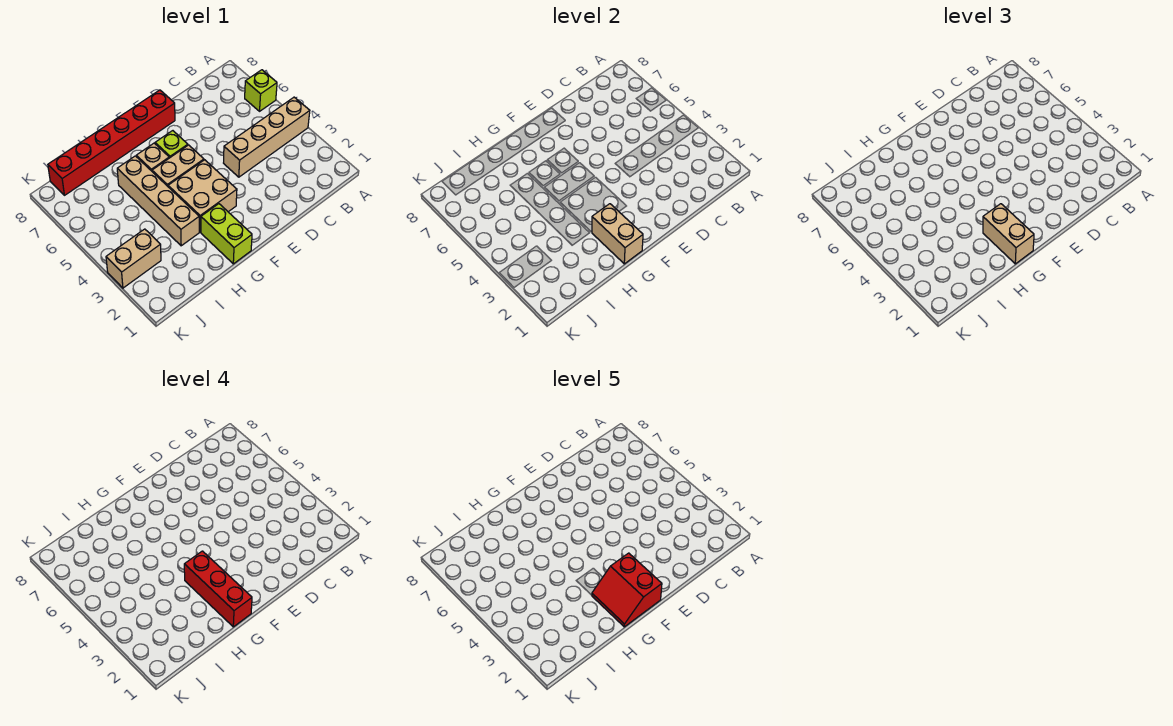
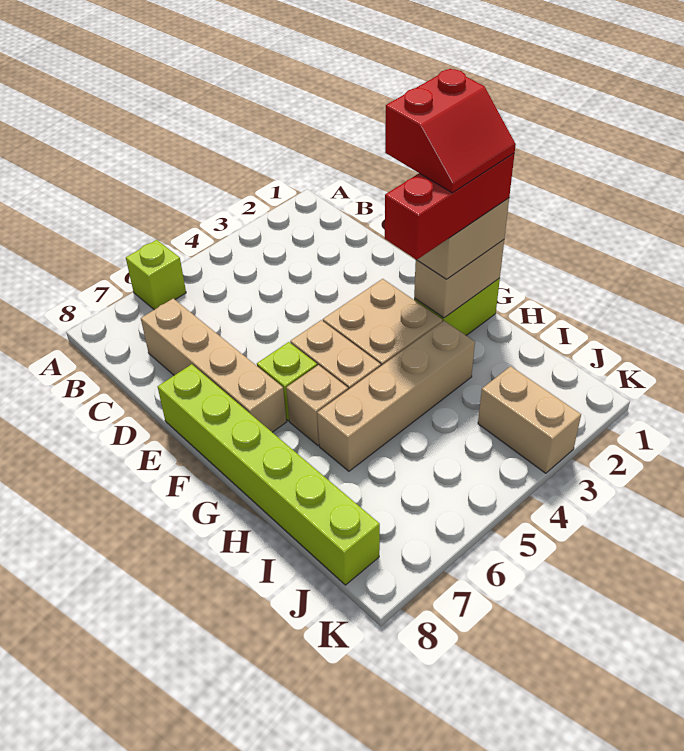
tan brick A4:D4 level 1 -> tan brick C7:F7 level 1
red brick E8:J8 level 1 -> lime brick E8:J8 level 1

